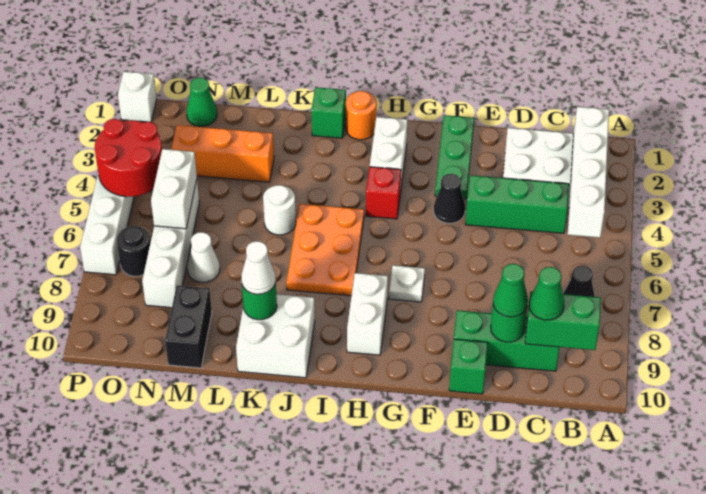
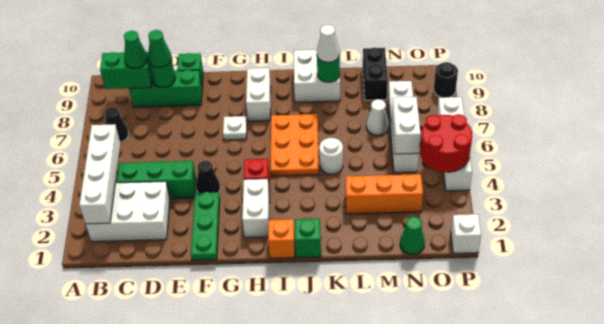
orange round brick I1 level 1 -> orange brick I1 level 1
black round brick O7 level 1 -> black round brick P9 level 1

